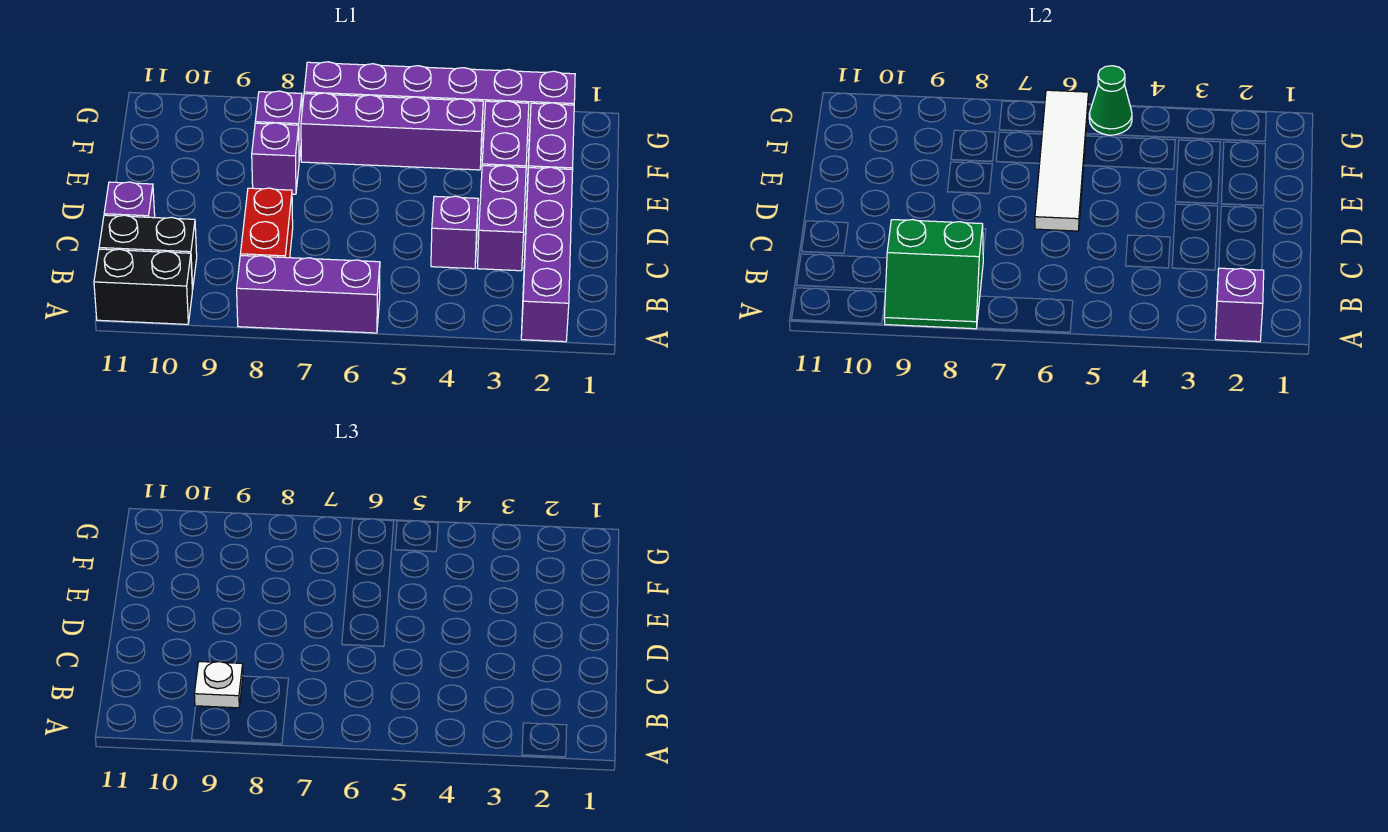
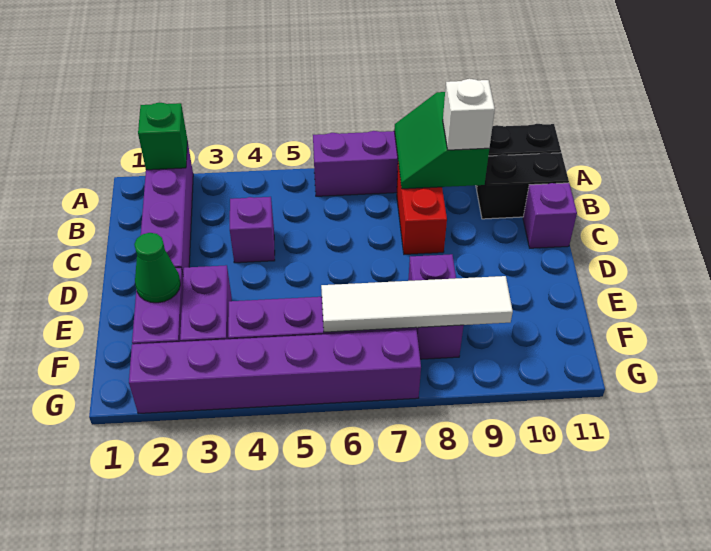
purple brick A2 level 2 -> green brick A2 level 2
green slope A8:B9 level 2 top B -> green slope A8:B9 level 2 top 9
white plate B9 level 3 -> white brick B9 level 3
purple brick C3:D3 level 1 -> none
white tile D6:G6 level 2 -> white tile F6:F9 level 2
green cone G5 level 2 -> green cone E2 level 2

